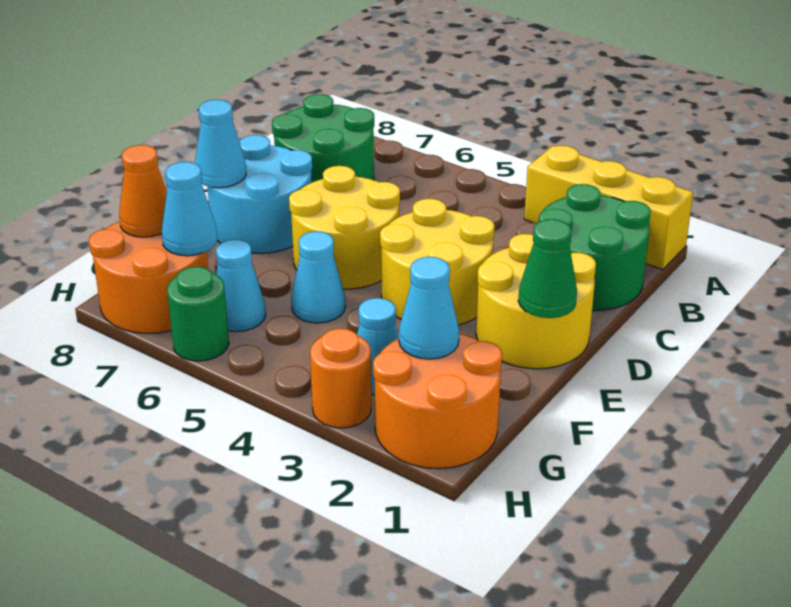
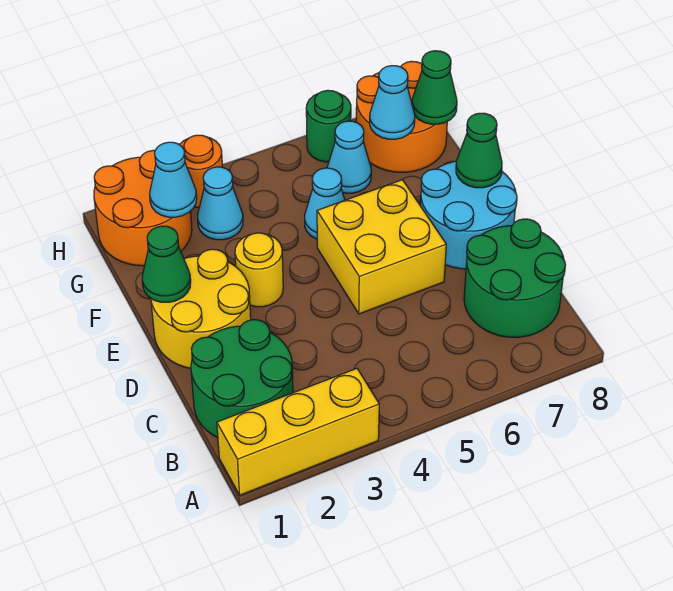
yellow round brick D3:E4 level 1 -> yellow round brick E3 level 1
yellow round brick D5:E6 level 1 -> yellow brick D5:E6 level 1
cyan cone E8 level 2 -> green cone E8 level 2
orange cone G8 level 2 -> green cone G8 level 2

